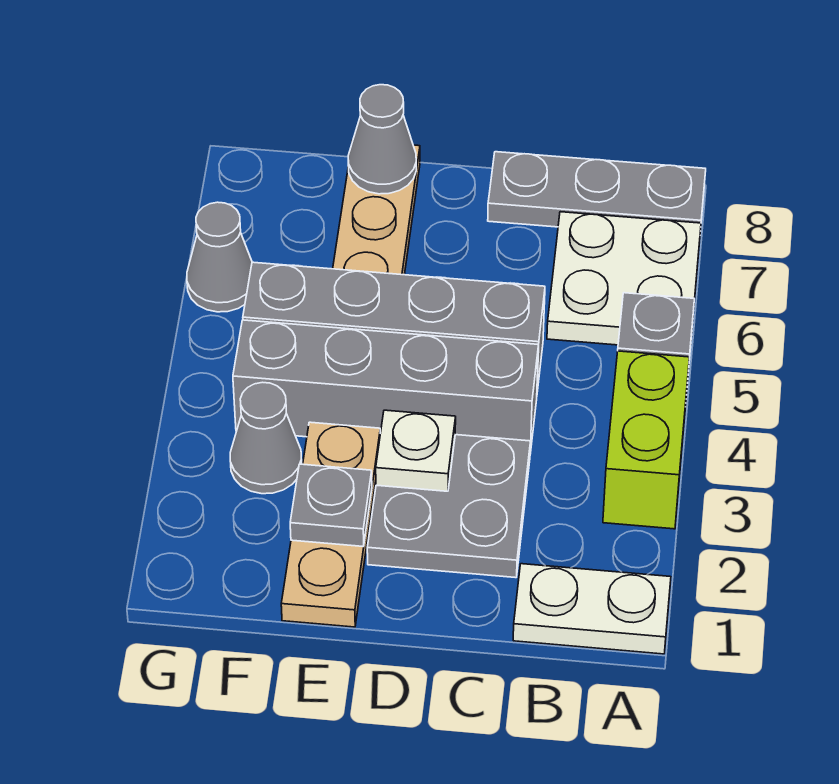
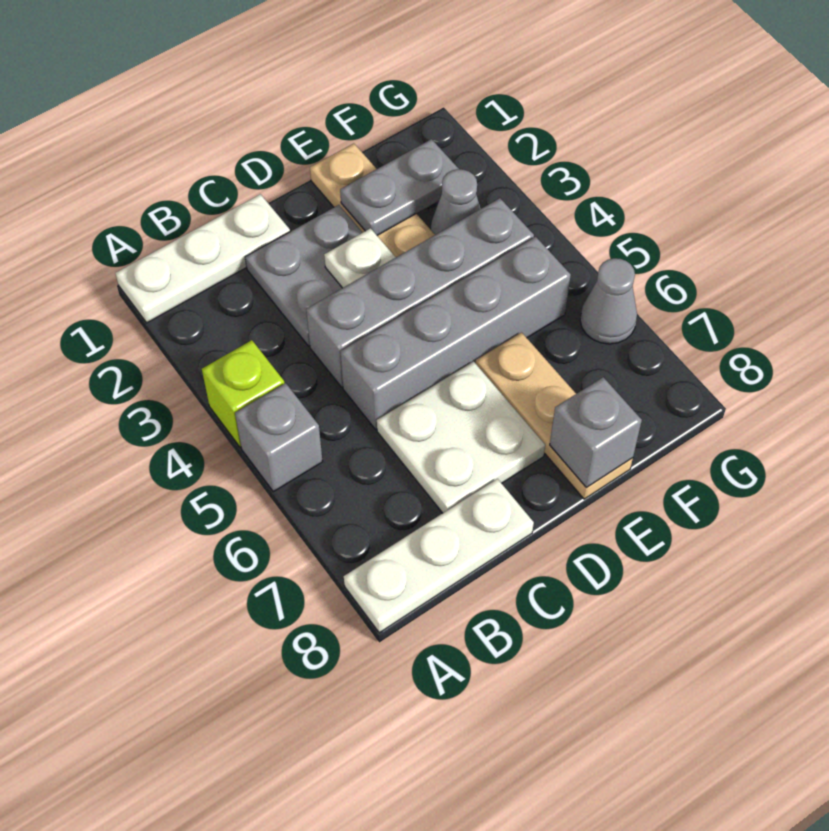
white plate A1:B1 level 1 -> white plate A1:C1 level 1
lime brick A3:A4 level 1 -> lime brick A4 level 1
white plate A6:B7 level 1 -> white plate C6:D7 level 1
grey plate A8:C8 level 1 -> white plate A8:C8 level 1
grey plate E2 level 2 -> grey plate E2:F2 level 2
grey cone E8 level 2 -> grey brick E8 level 2

